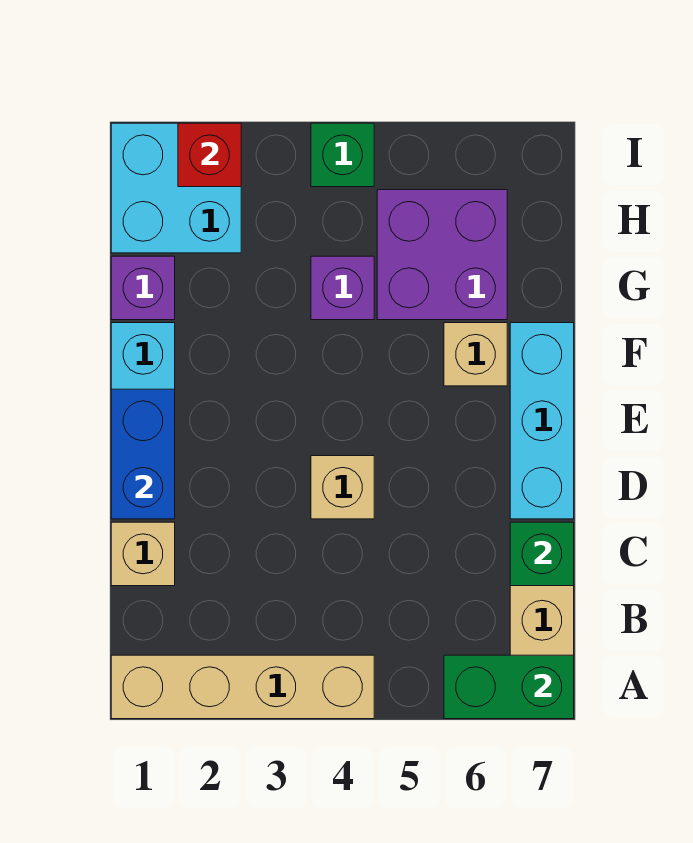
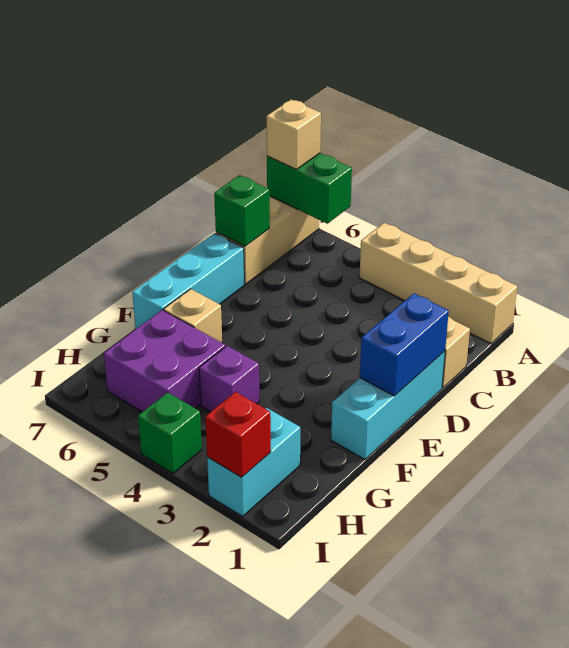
tan brick D4 level 1 -> tan brick A7 level 3
purple brick G1 level 1 -> none
cyan brick H1:I2 level 1 -> cyan brick H2:I2 level 1

